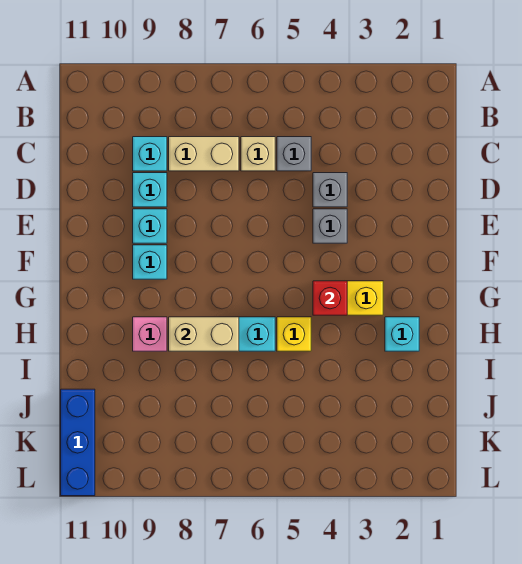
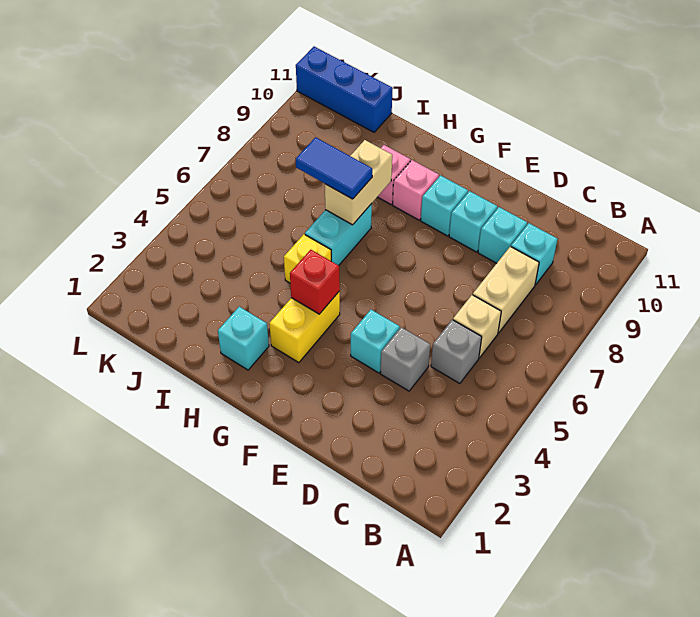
grey brick E4 level 1 -> cyan brick E4 level 1
none -> pink brick G9 level 1
none -> blue tile H7:I7 level 3

